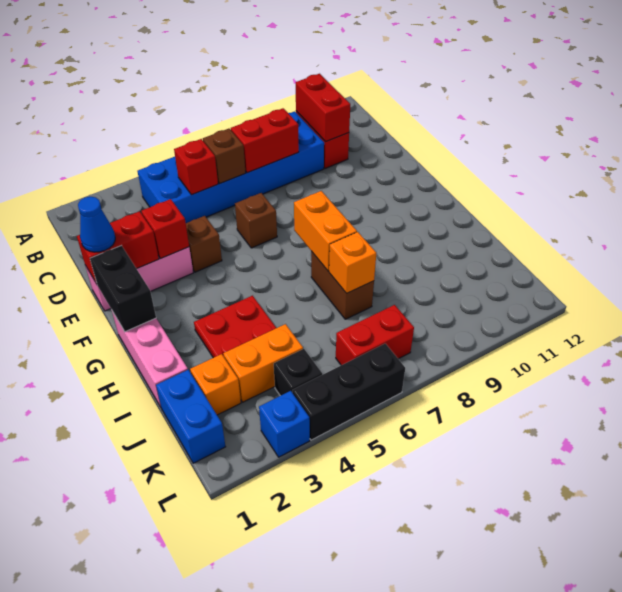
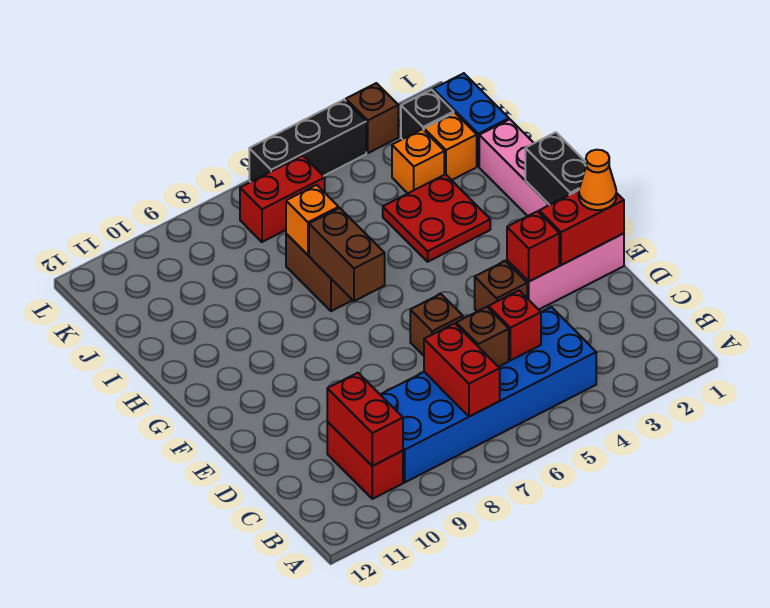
red brick C7:C8 level 2 -> red brick B7:C7 level 2
blue cone E1 level 3 -> orange cone E1 level 3
orange brick G7:H7 level 2 -> brown brick G7:H7 level 2
orange brick J3:J4 level 1 -> orange brick J3 level 1
black brick K4 level 1 -> black brick K2 level 1
blue brick L3 level 1 -> brown brick L3 level 1

